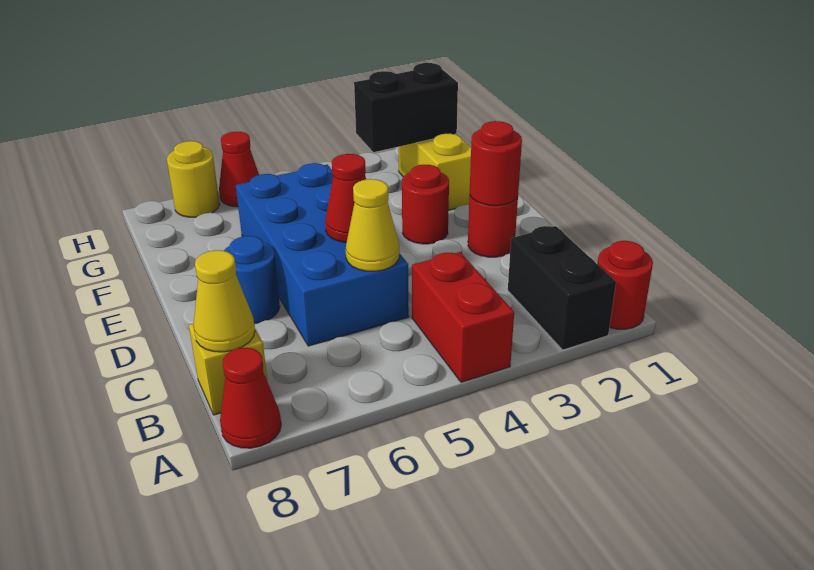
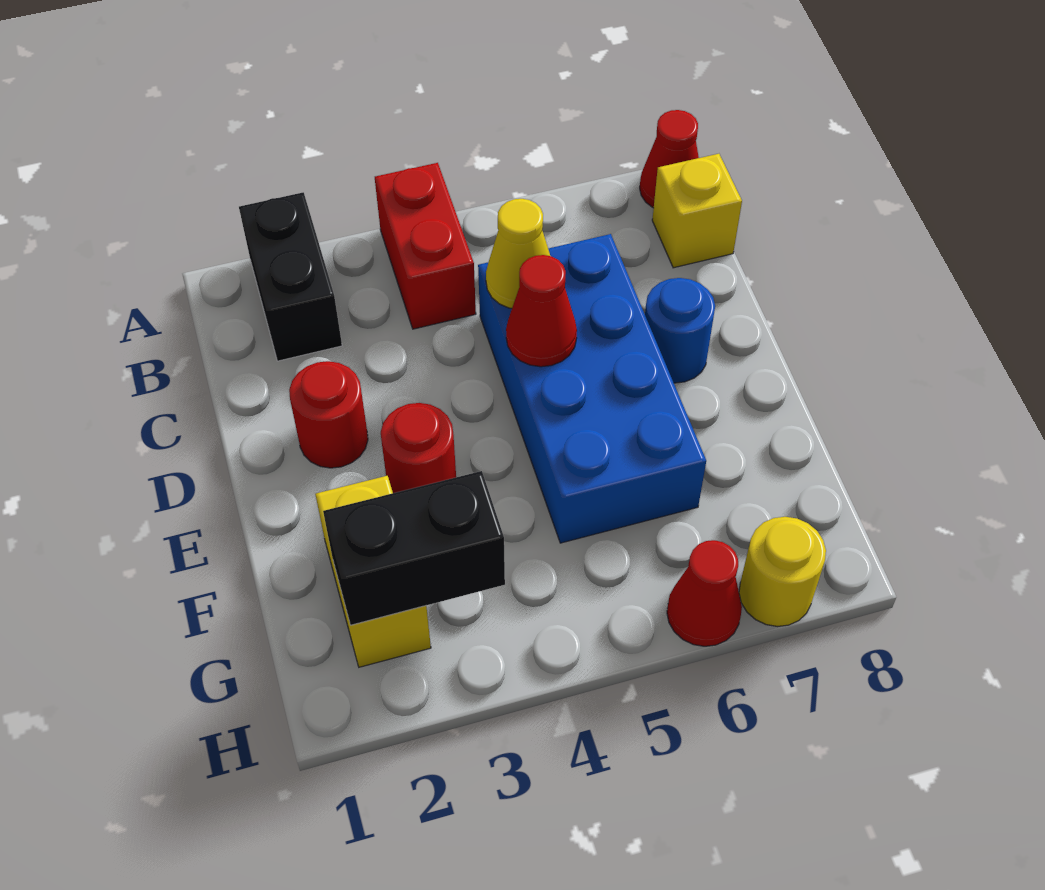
red round brick A1 level 1 -> none
yellow cone B8 level 2 -> none
red round brick D2 level 2 -> none

